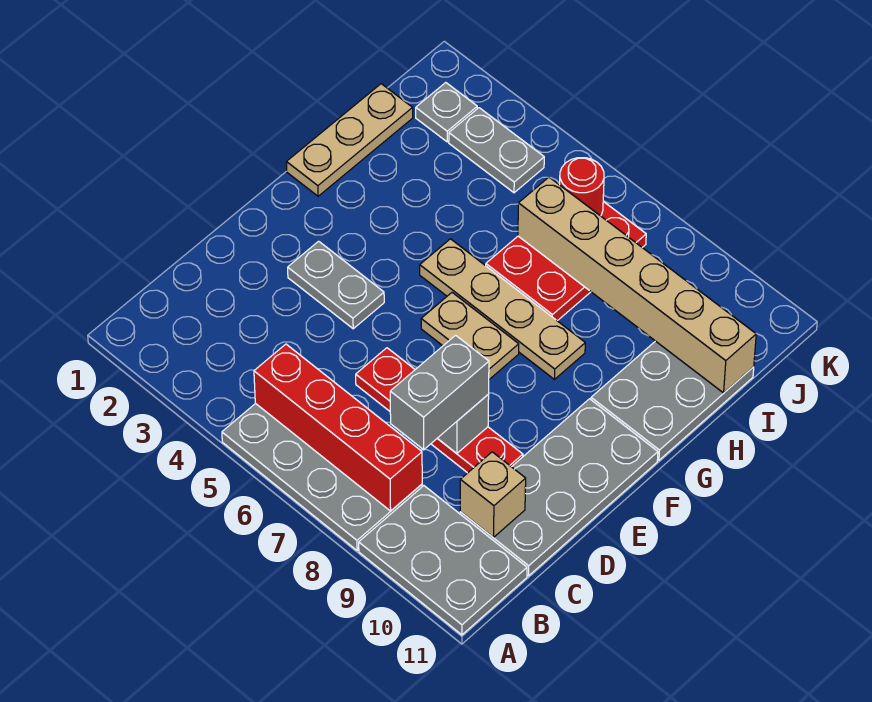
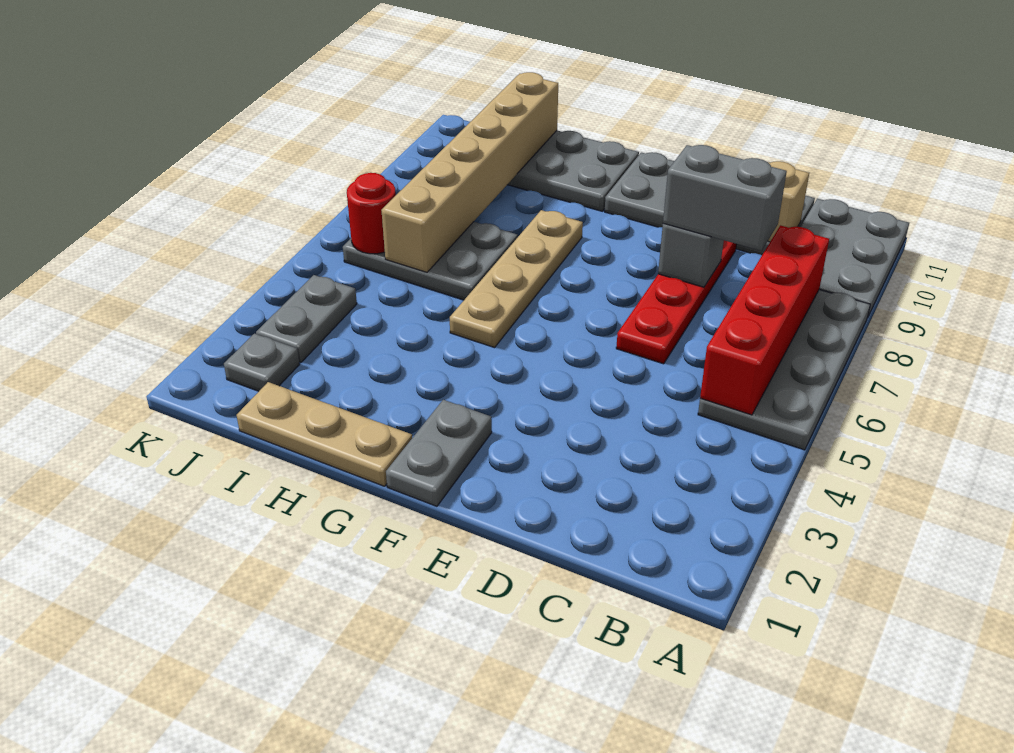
grey plate E3:E4 level 1 -> grey plate F1:F2 level 1
tan plate F6:F7 level 1 -> none
red plate H6:J7 level 1 -> grey plate H6:J7 level 1

